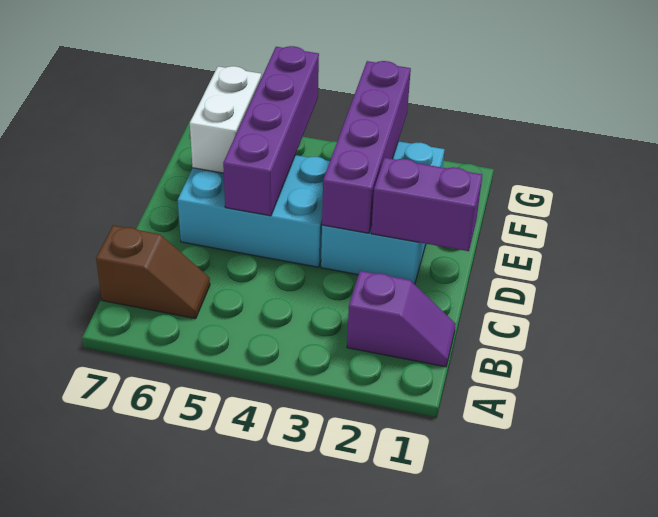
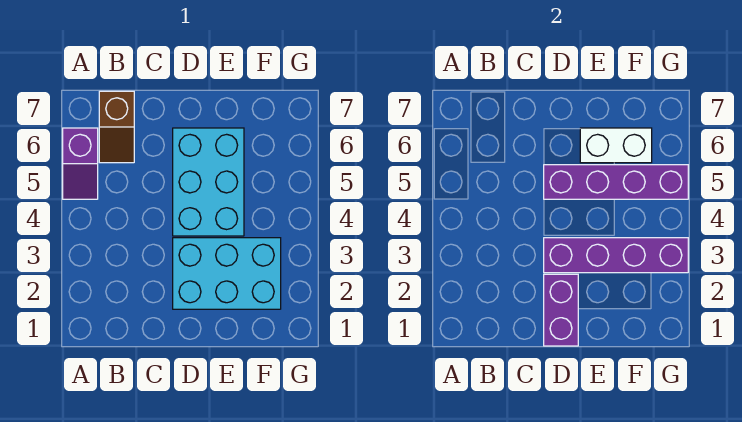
purple slope B1:B2 level 1 top 2 -> purple slope A5:A6 level 1 top 6

